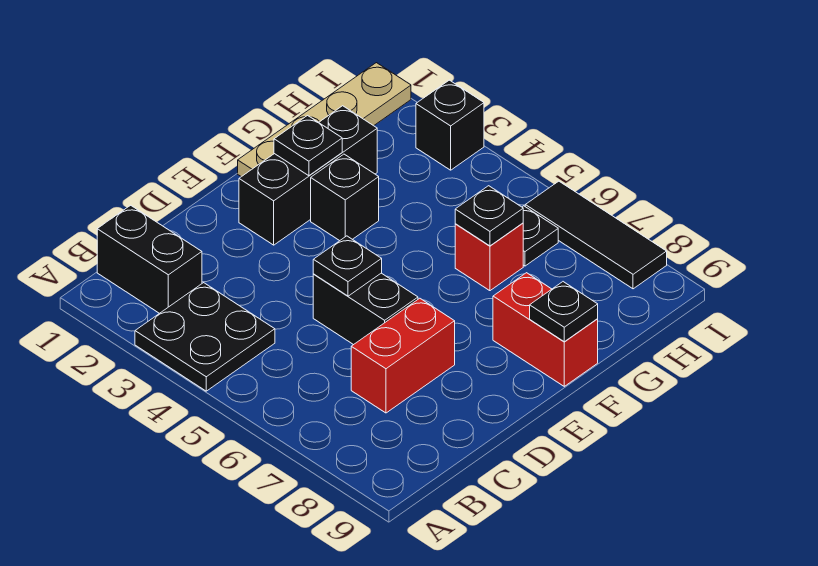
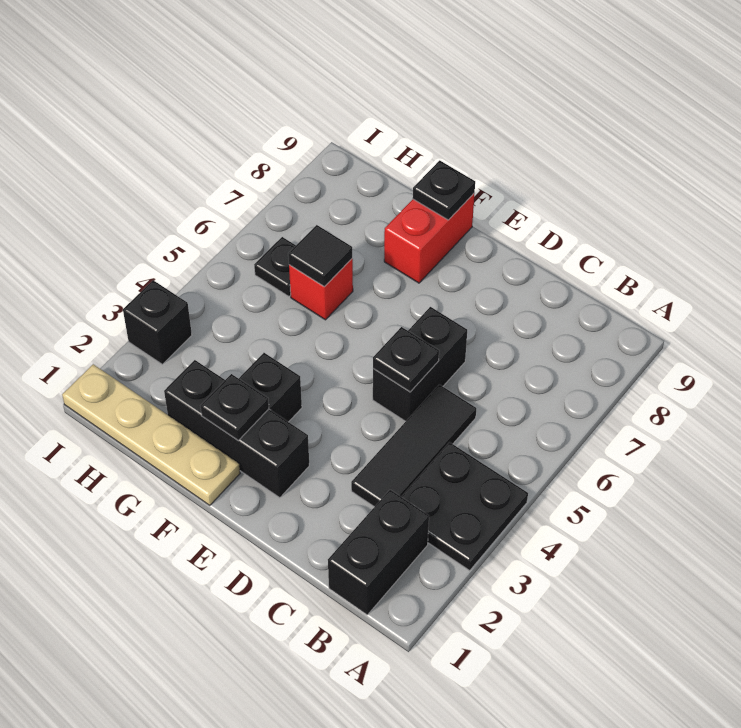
red brick C7:D7 level 1 -> none
black plate G6 level 2 -> black tile G6 level 2
black tile I6:I8 level 1 -> black tile C3:C5 level 1

